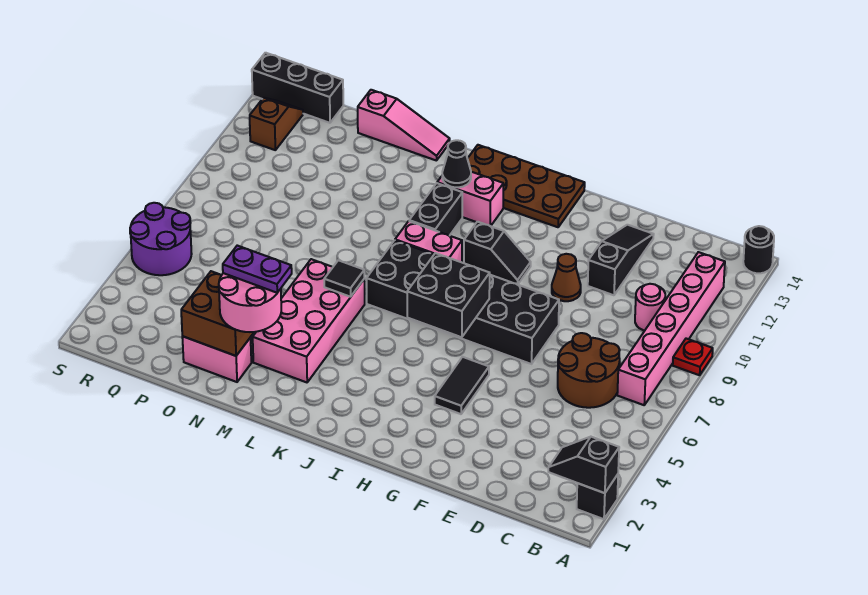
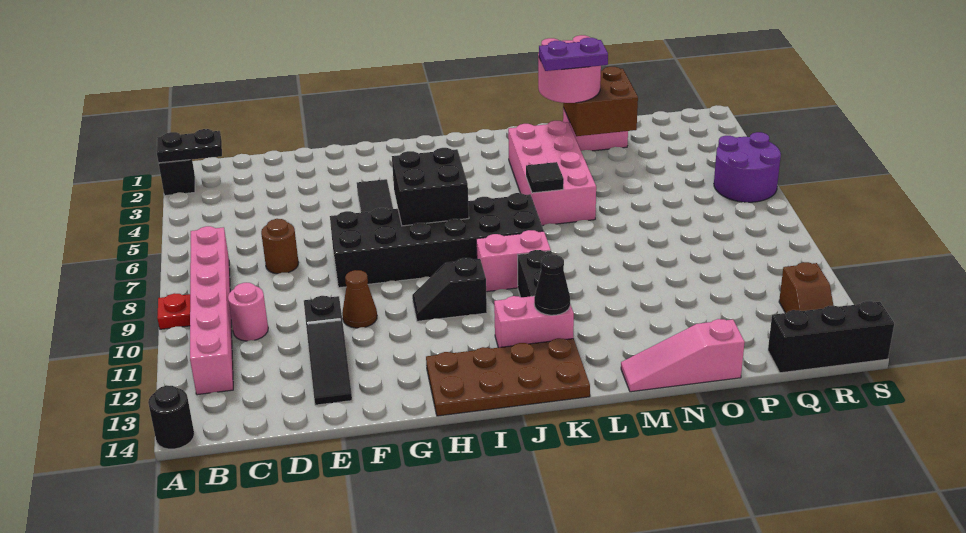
black slope A2:B2 level 2 top A -> black plate A2:B2 level 2
brown round brick C6:D7 level 1 -> brown round brick D7 level 1

